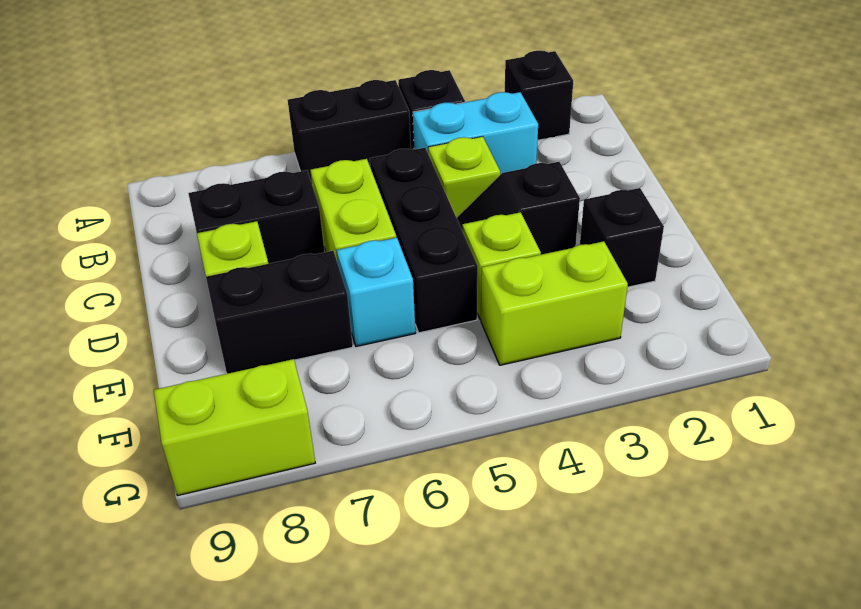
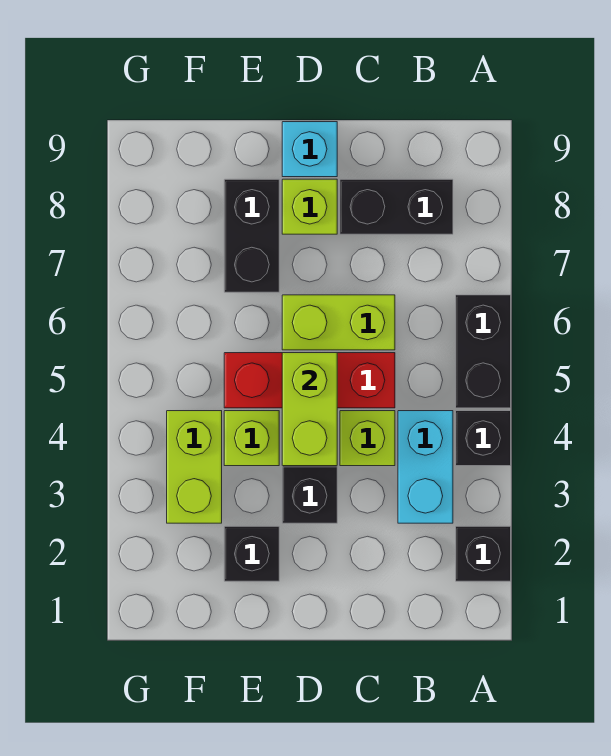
black brick C5:E5 level 1 -> red brick C5:E5 level 1
black brick C7:C8 level 1 -> black brick B8:C8 level 1
cyan brick E6 level 1 -> cyan brick D9 level 1
lime brick G8:G9 level 1 -> lime brick D4:D5 level 2

